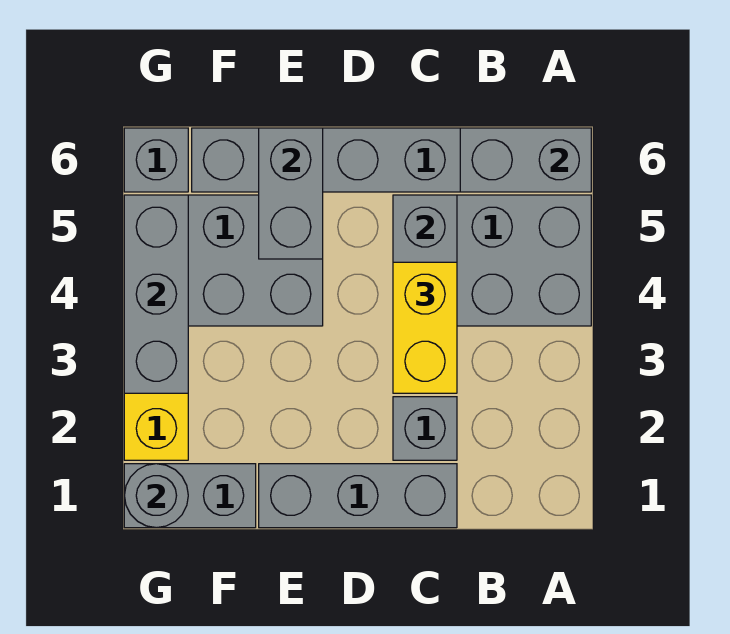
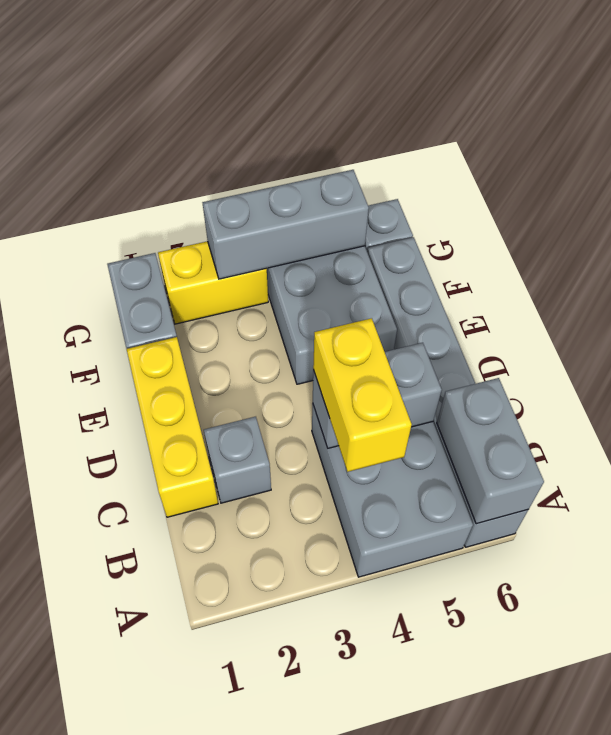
grey brick C1:E1 level 1 -> yellow brick C1:E1 level 1
yellow brick C3:C4 level 3 -> yellow brick B4:C4 level 3
grey brick E5:E6 level 2 -> none
grey round brick G1 level 2 -> none

